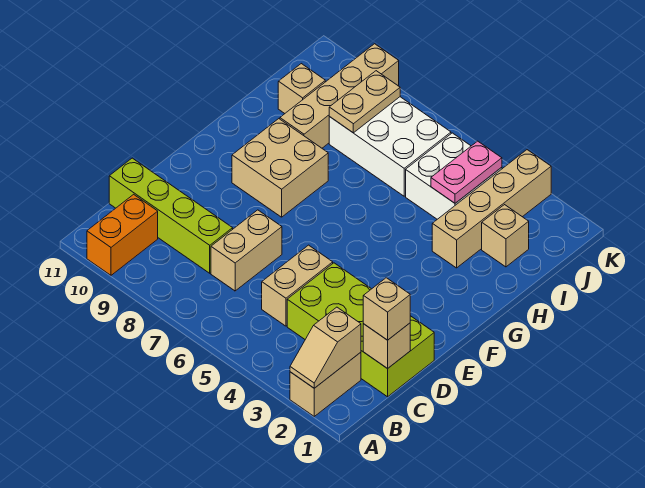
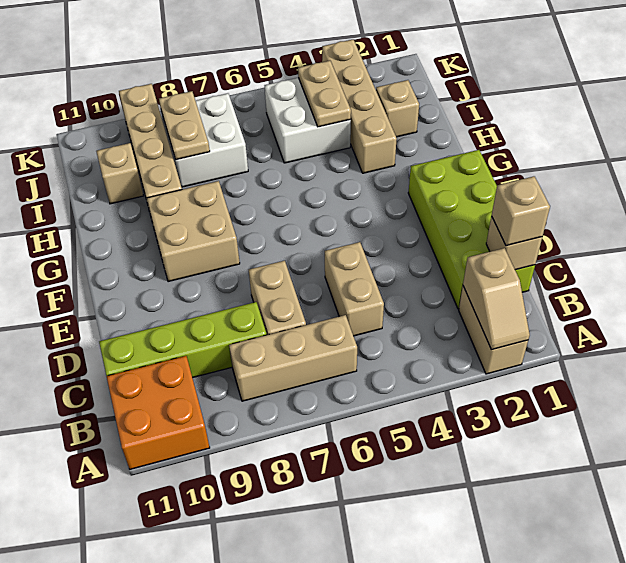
orange brick A10:B10 level 1 -> orange brick A10:B11 level 1
none -> tan brick B6:B8 level 1
lime brick C1:D4 level 1 -> lime brick C1:F2 level 1
pink plate I4:J4 level 2 -> tan plate I4:J4 level 2
white brick I6:J8 level 1 -> white brick I7:J8 level 1

